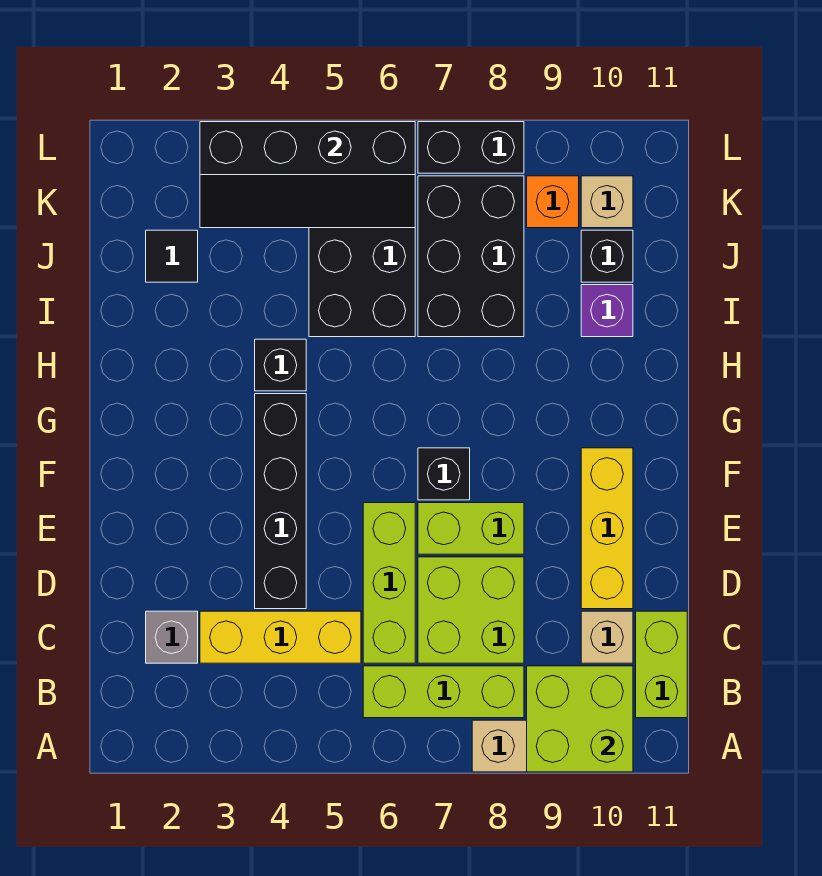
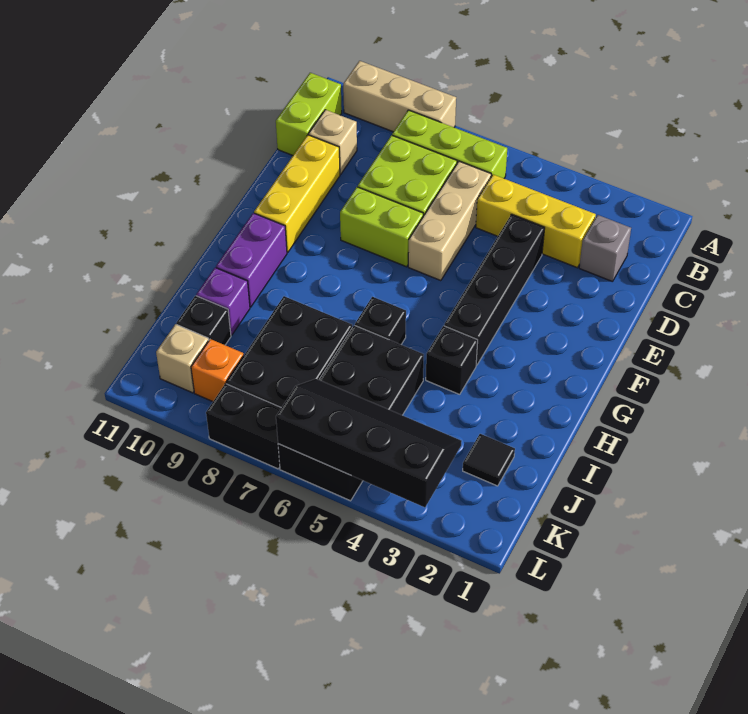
lime brick A9:B10 level 2 -> none
lime brick C6:E6 level 1 -> tan brick C6:E6 level 1
black brick F7 level 1 -> black brick H6 level 1
none -> purple brick G10:H10 level 1

